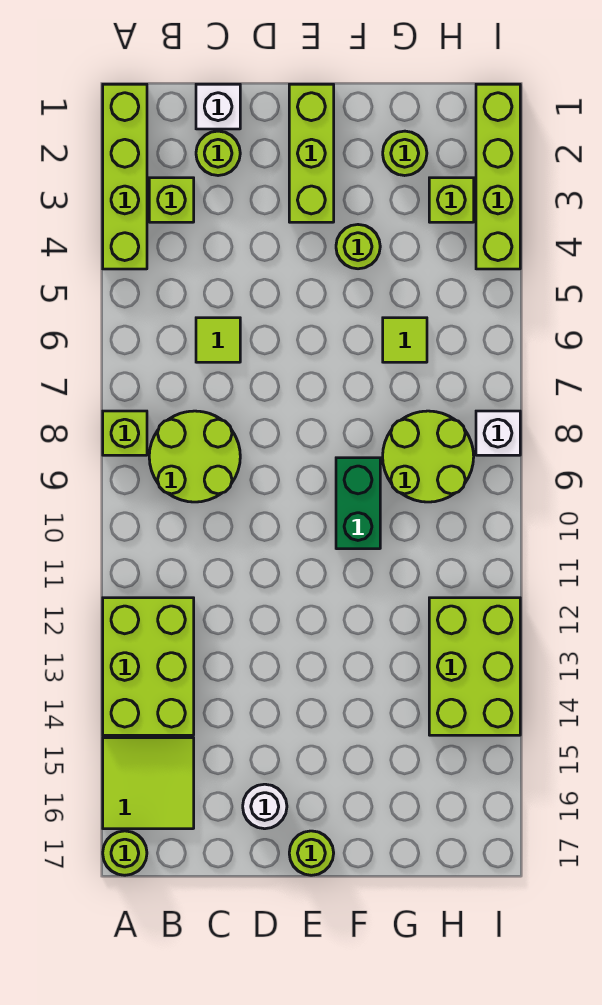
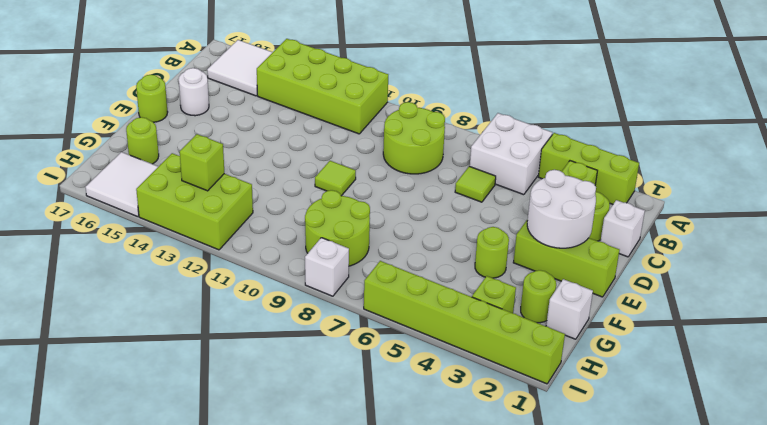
lime brick A1:A4 level 1 -> lime brick A2:A4 level 1
none -> white brick A5:B6 level 1
lime brick A8 level 1 -> lime brick H13 level 2
lime brick A12:B14 level 1 -> lime brick A11:B14 level 1
lime tile A15:B16 level 1 -> white tile A15:B16 level 1
lime round brick A17 level 1 -> lime round brick G16 level 1
none -> white round brick D2:E3 level 2
green brick F9:F10 level 1 -> none
none -> white brick G1 level 1
lime tile G6 level 1 -> lime tile E10 level 1
none -> white tile H15:I16 level 1
lime brick I1:I4 level 1 -> lime brick I1:I6 level 1

